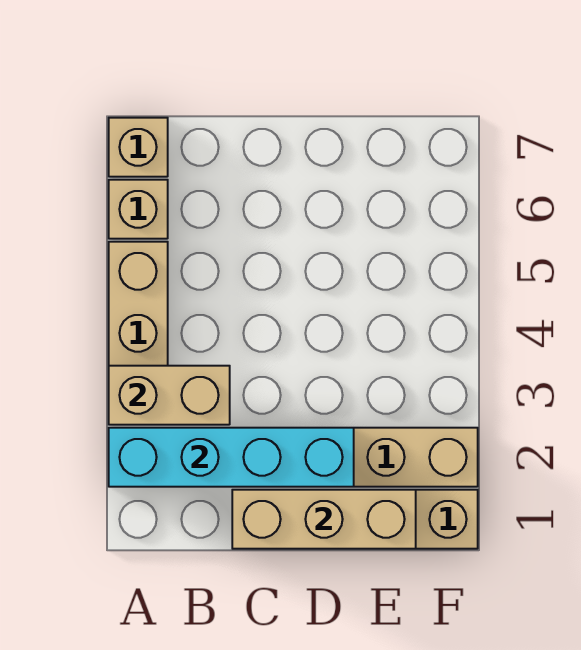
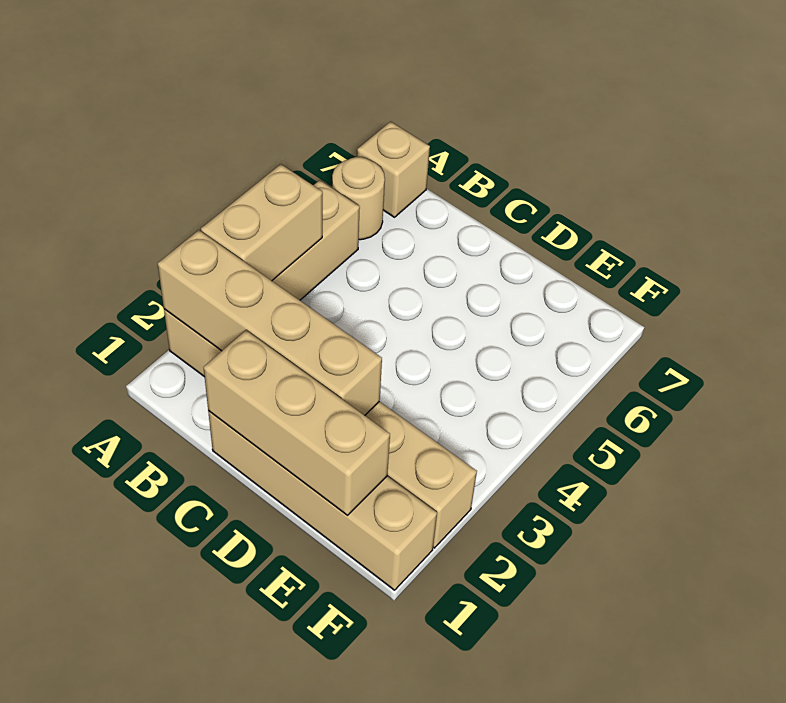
cyan brick A2:D2 level 2 -> tan brick A2:D2 level 2
tan brick A3:B3 level 2 -> tan brick A3:A4 level 2
tan brick A6 level 1 -> tan round brick A6 level 1

